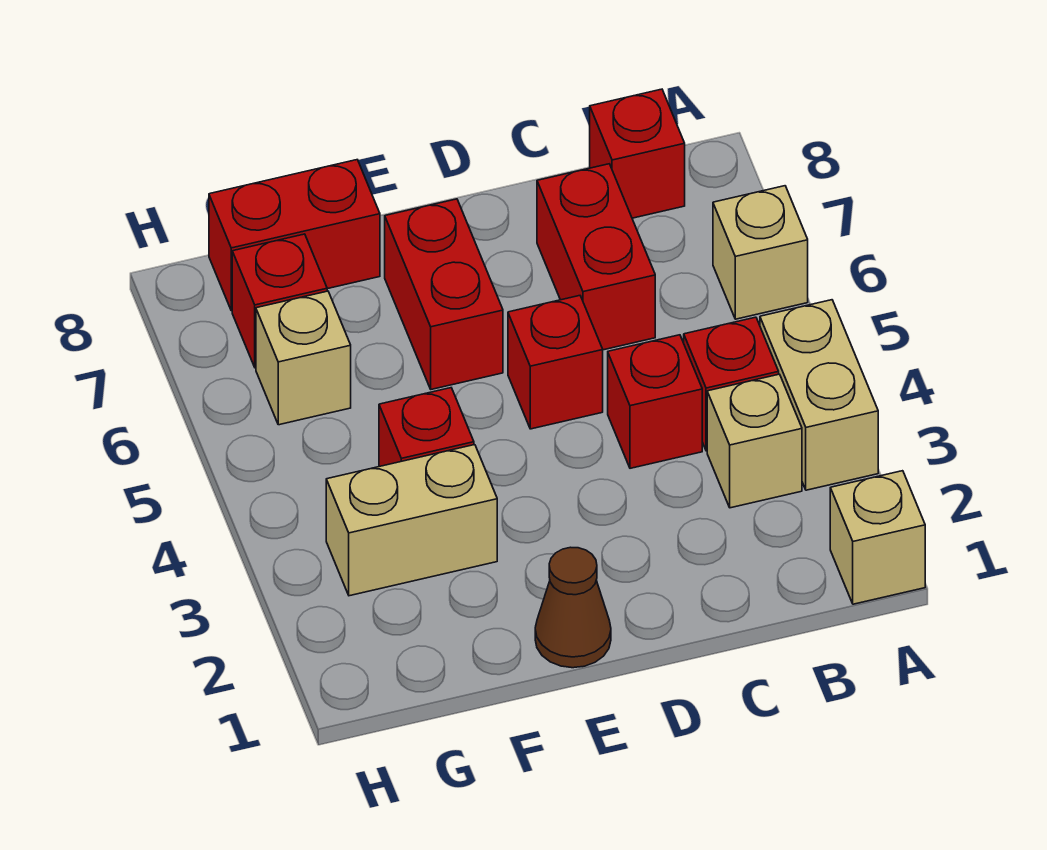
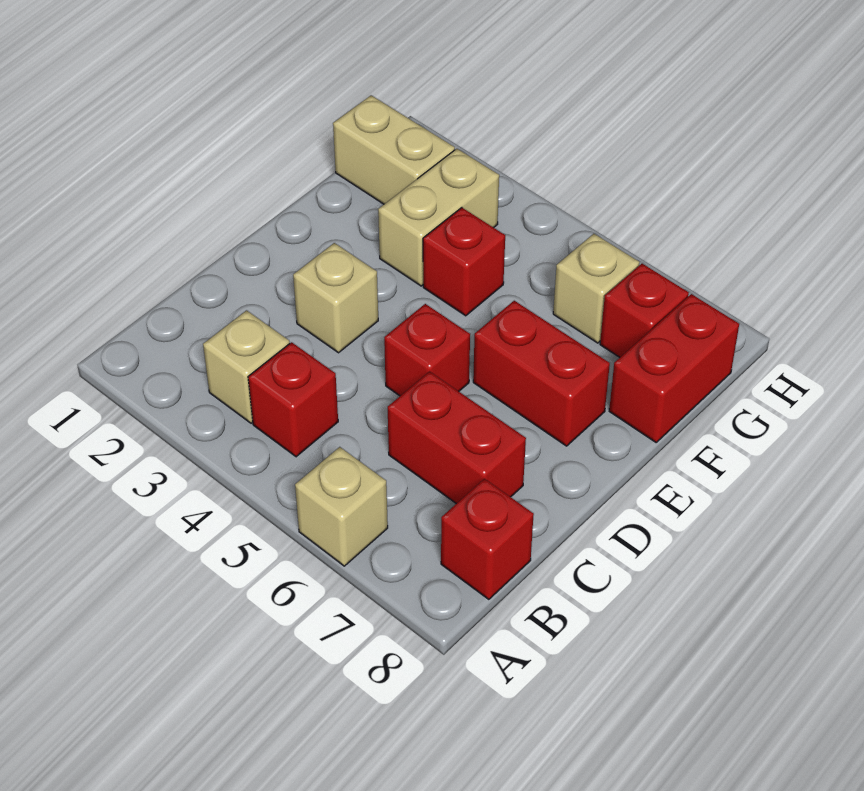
tan brick A1 level 1 -> tan brick D3 level 1
tan brick A3:A4 level 1 -> tan brick G1:G2 level 1
red brick C4 level 1 -> none
brown cone E1 level 1 -> none

